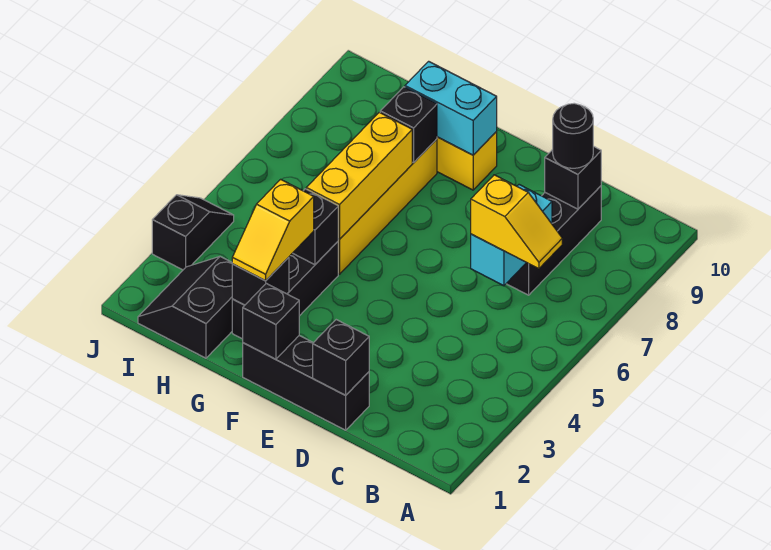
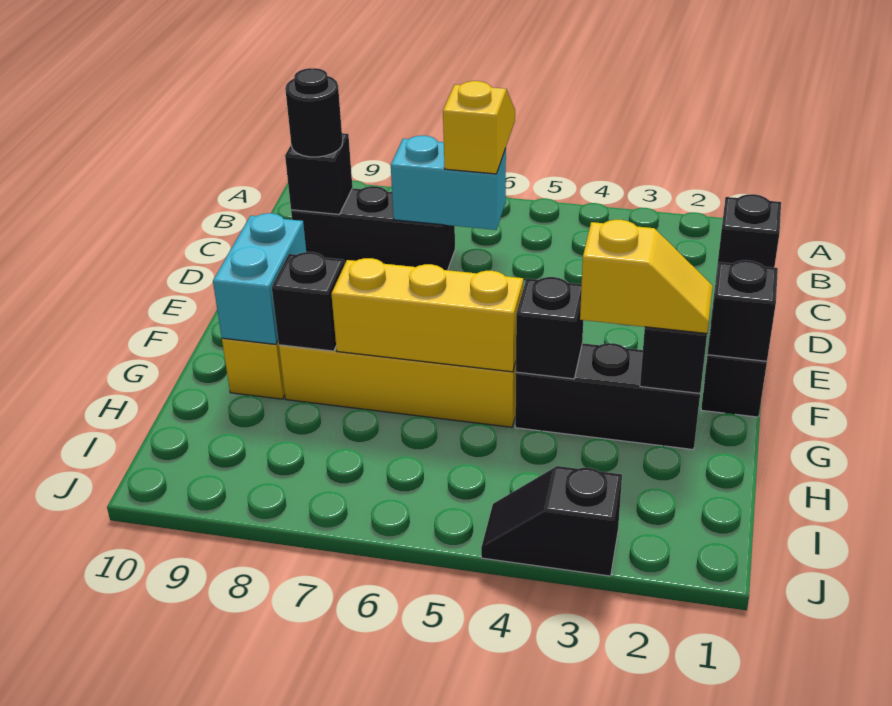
black slope H1:I2 level 1 top H -> none

